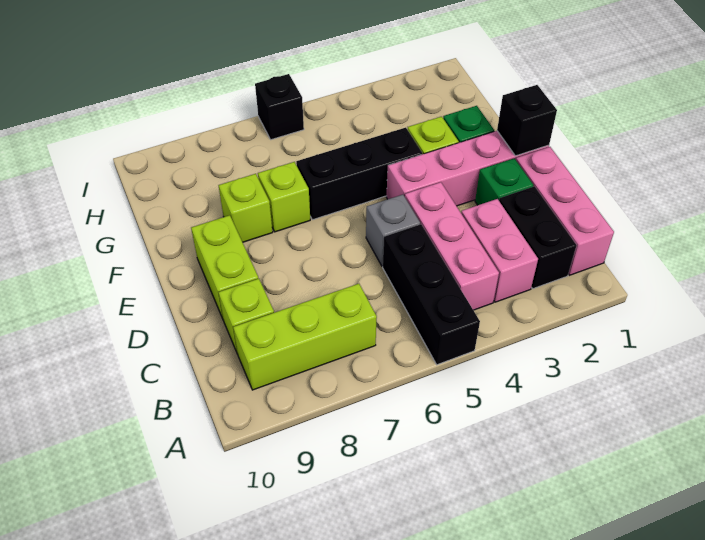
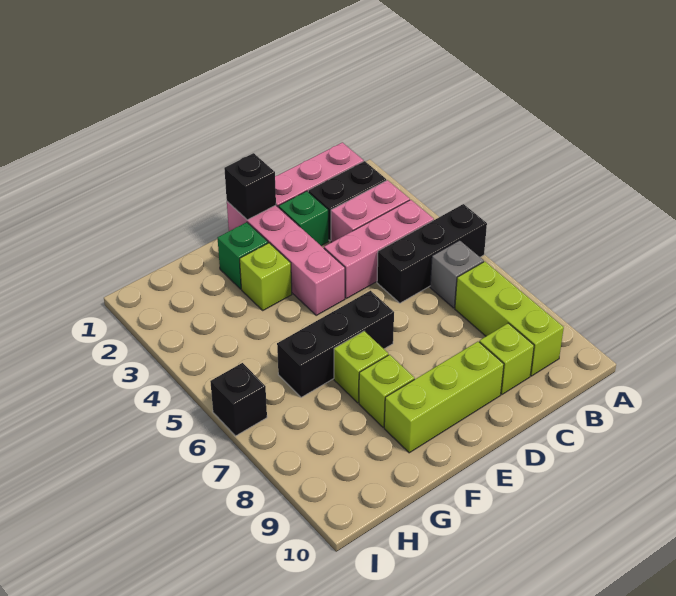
grey brick D5 level 1 -> grey brick B6 level 1
lime brick D9:E9 level 1 -> lime brick D9:F9 level 1
black brick F4:F6 level 1 -> black brick E6:G6 level 1

